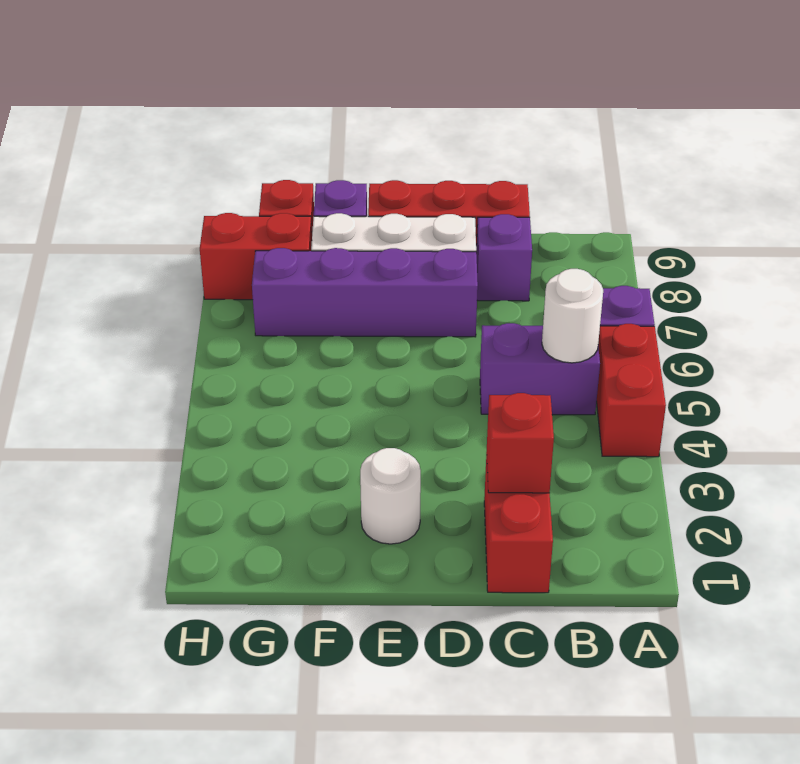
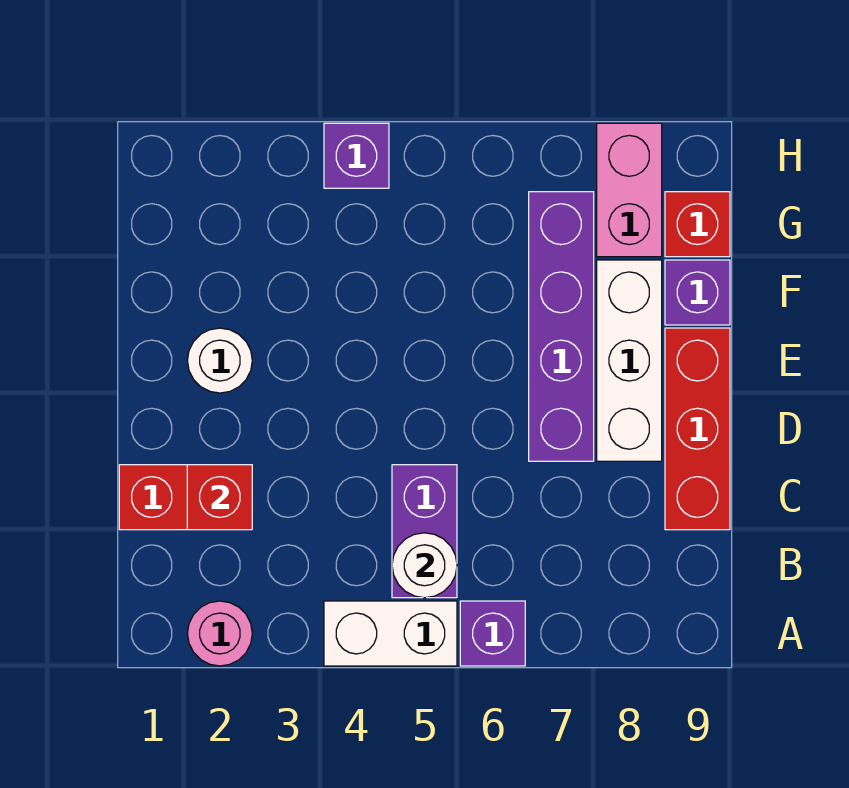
none -> pink round brick A2 level 1
red brick A4:A5 level 1 -> white brick A4:A5 level 1
purple brick C8 level 1 -> purple brick H4 level 1
red brick G8:H8 level 1 -> pink brick G8:H8 level 1

